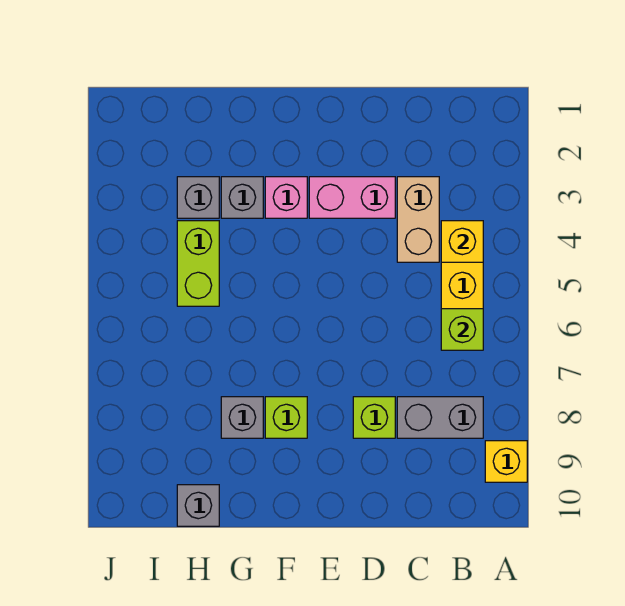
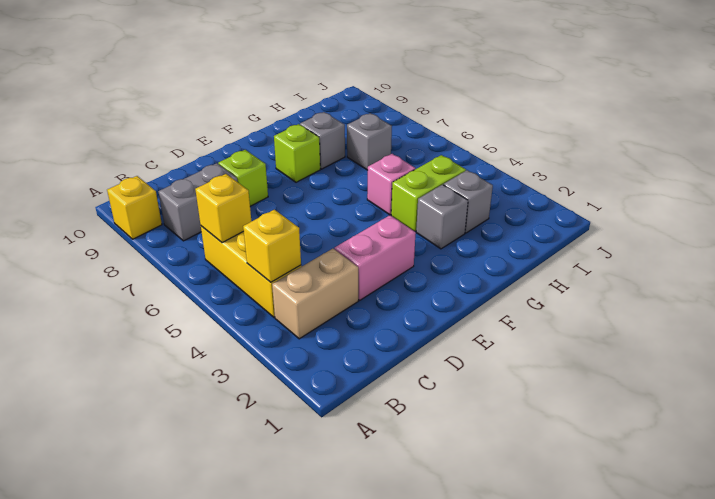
lime brick B6 level 2 -> yellow brick B6 level 2
tan brick C3:C4 level 1 -> tan brick B3:C3 level 1
pink brick F3 level 1 -> pink brick G5 level 1
lime brick H4:H5 level 1 -> lime brick G4:H4 level 1
grey brick H10 level 1 -> grey brick H7 level 1

